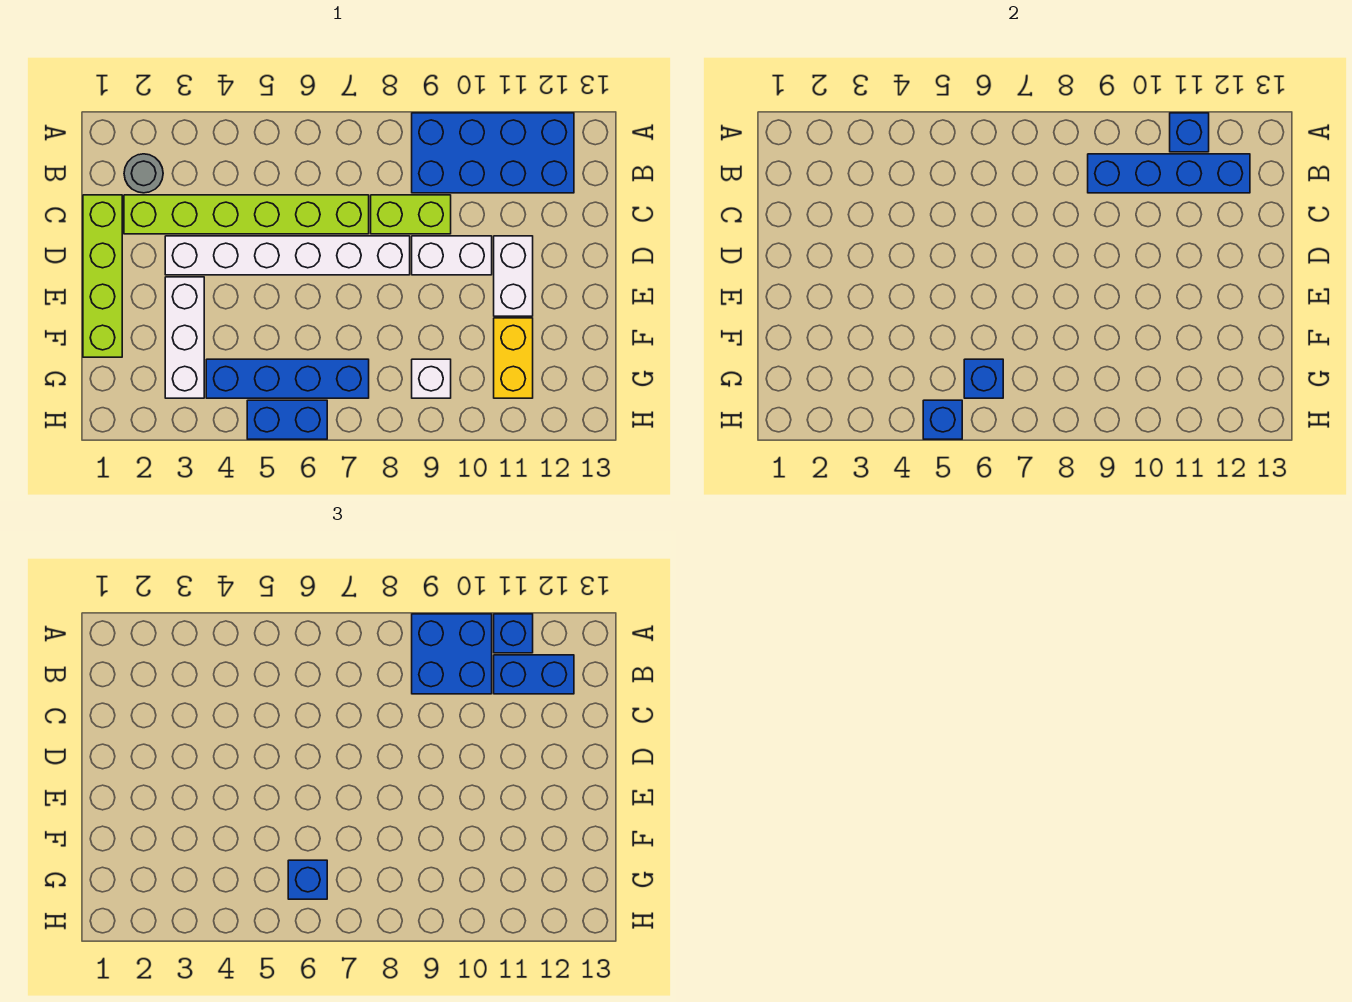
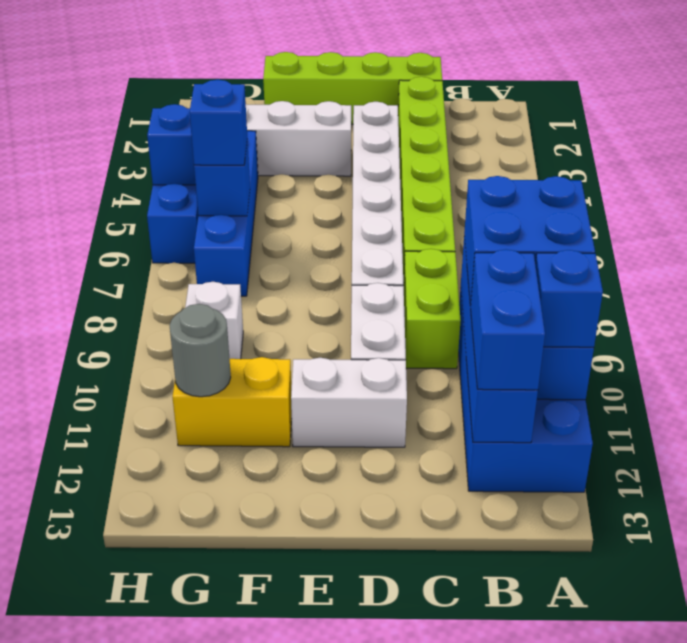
grey round brick B2 level 1 -> grey round brick G11 level 2

